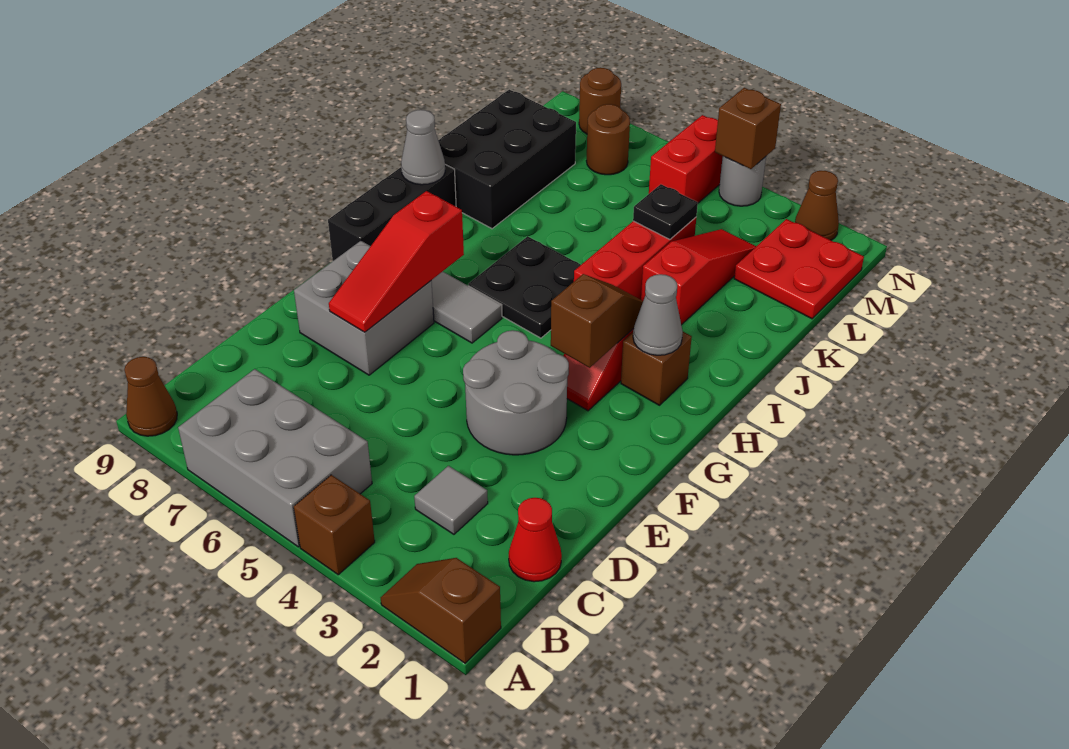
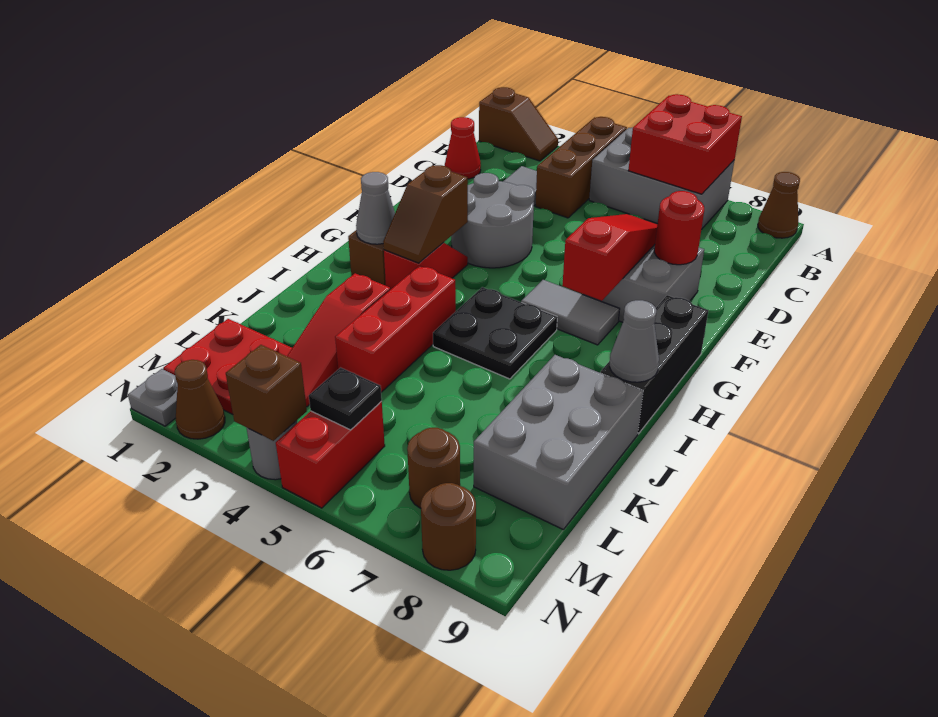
brown brick A4 level 1 -> brown brick A4:C4 level 1
none -> red brick A6:B7 level 2
none -> red round brick E8 level 2
black brick J8:L9 level 1 -> grey brick J8:L9 level 1
black plate K4 level 2 -> black plate M5 level 2
none -> grey plate N1 level 1

